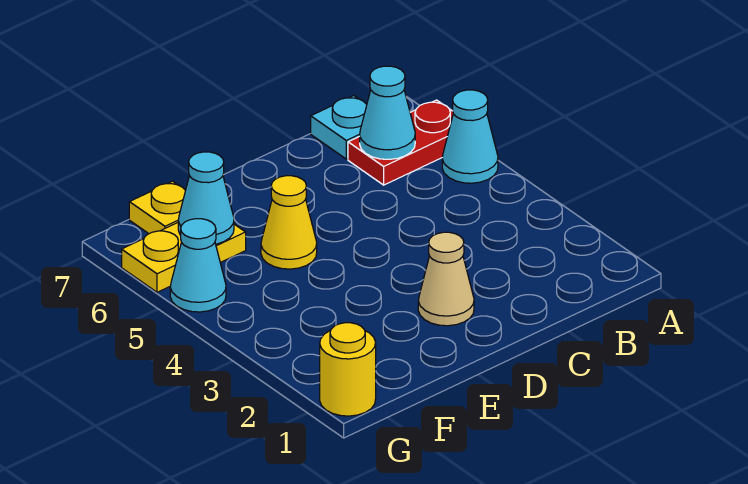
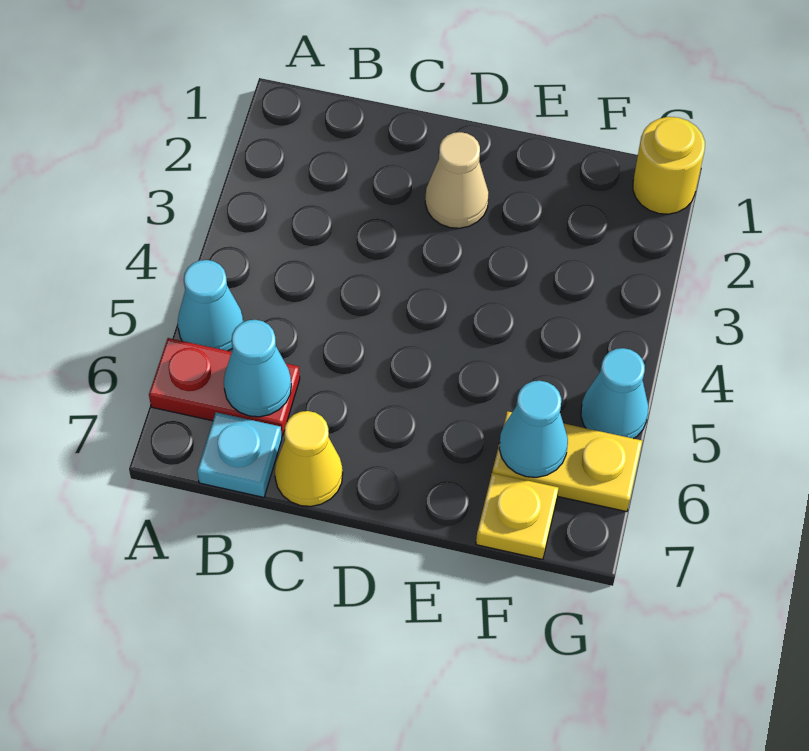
yellow cone E5 level 1 -> yellow cone C7 level 1

